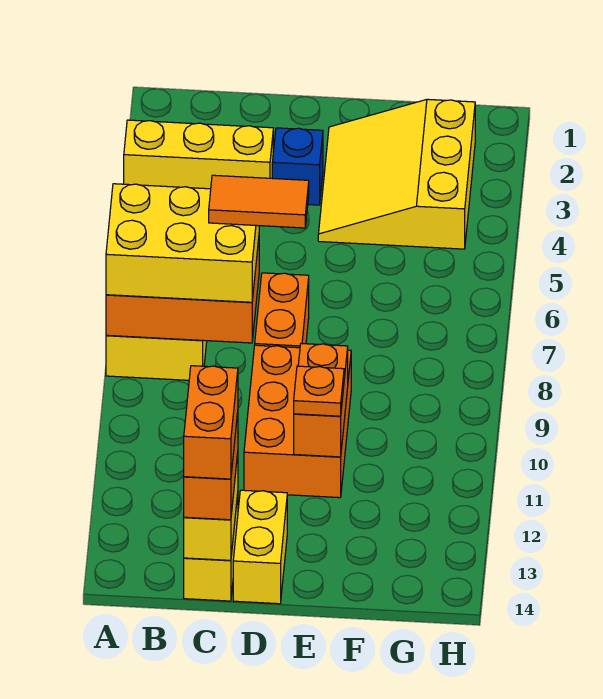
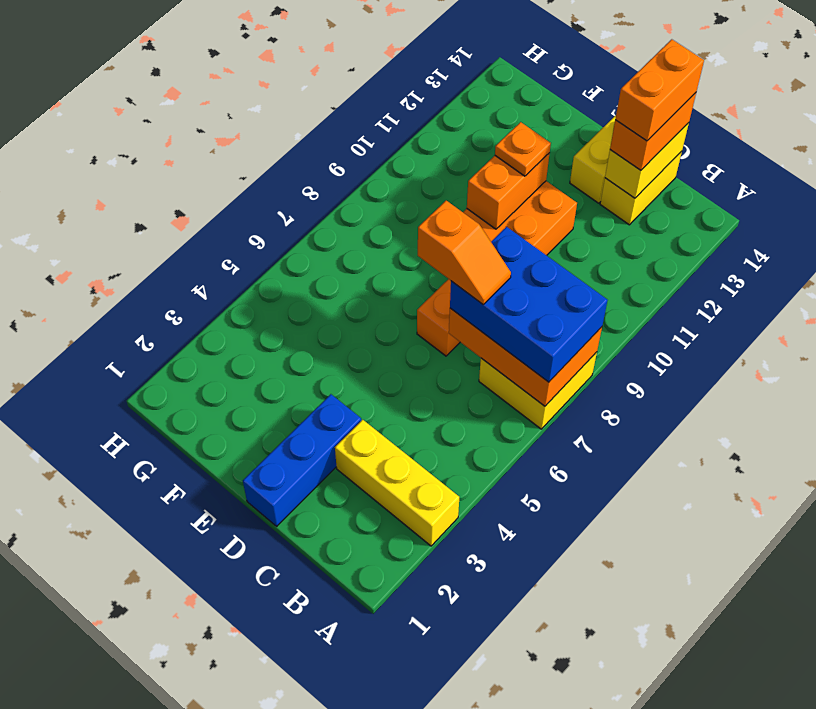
yellow brick A7:C8 level 3 -> blue brick A7:C8 level 3
orange tile C7:D7 level 4 -> orange slope C7:D7 level 4 top D
blue brick D3 level 1 -> blue brick D1:D3 level 1
yellow slope E2:G4 level 1 top G -> none

